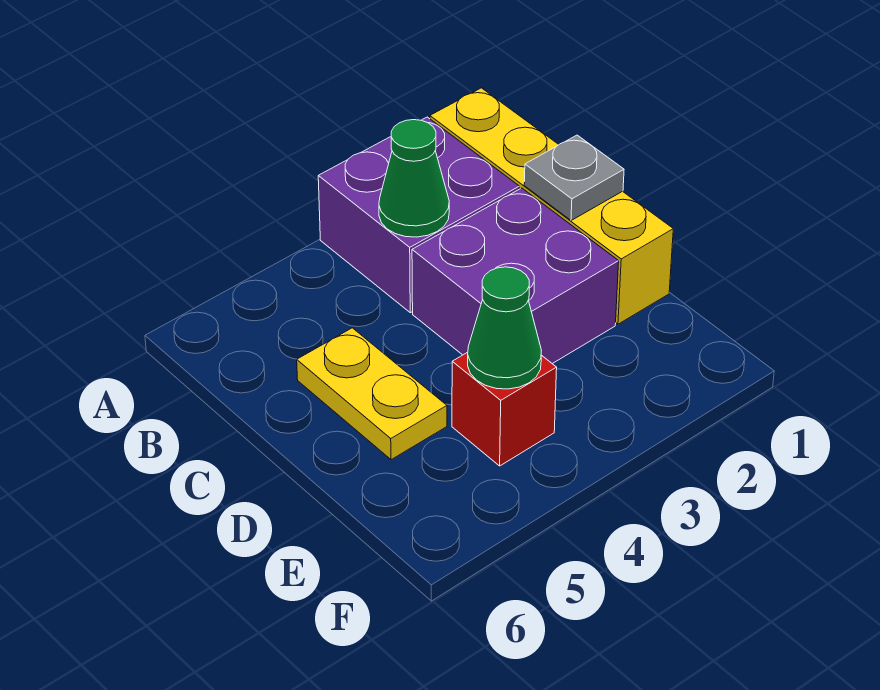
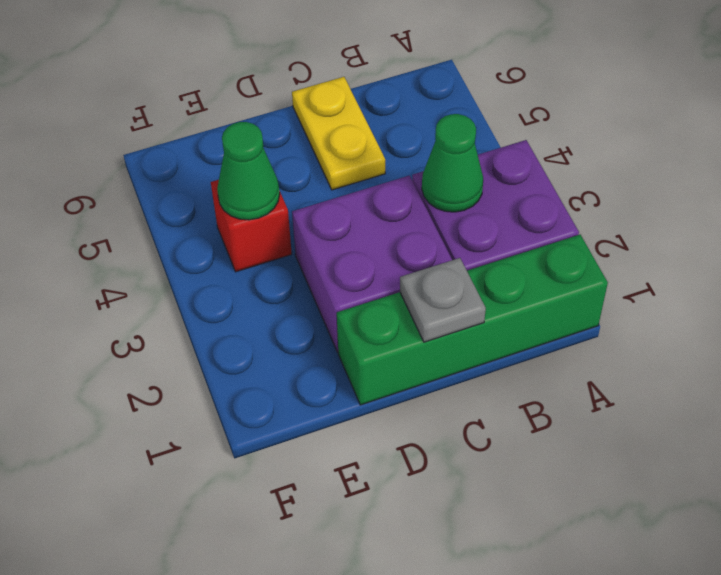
yellow brick A1:D1 level 1 -> green brick A1:D1 level 1
yellow plate C5:D5 level 1 -> yellow plate C5:C6 level 1

